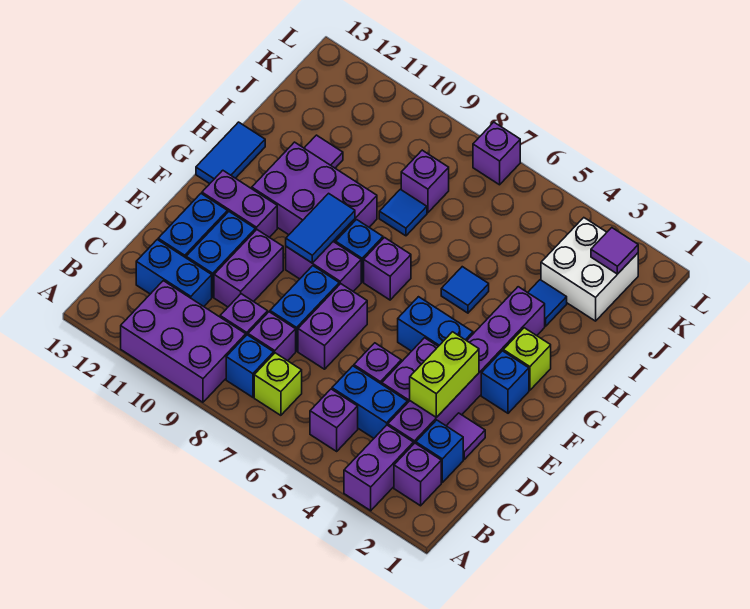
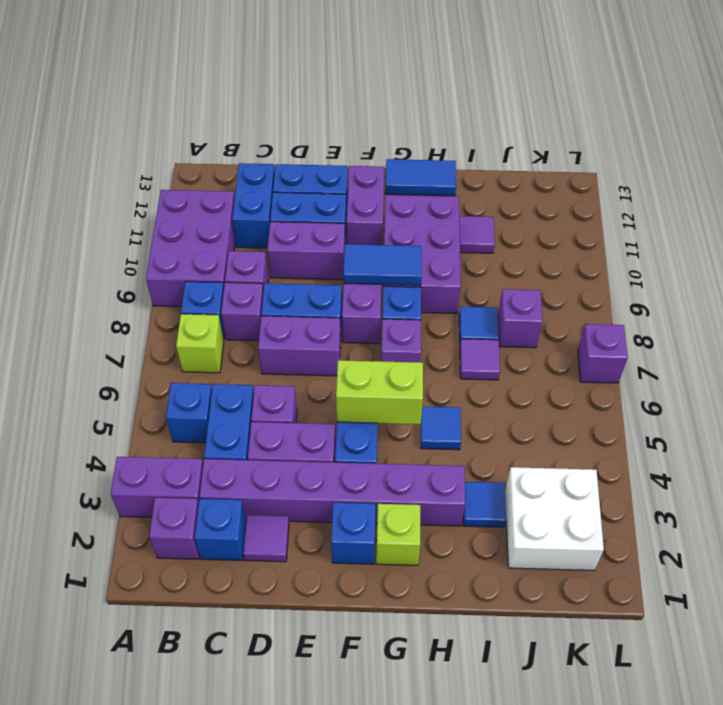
purple brick B5 level 1 -> blue brick B5 level 1
lime brick D3:E3 level 2 -> lime brick F5:G5 level 2
purple tile K2 level 2 -> purple tile I7 level 1

